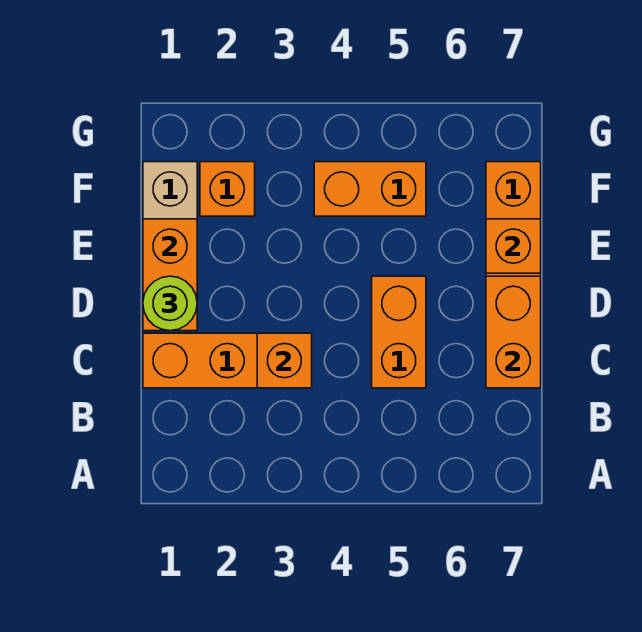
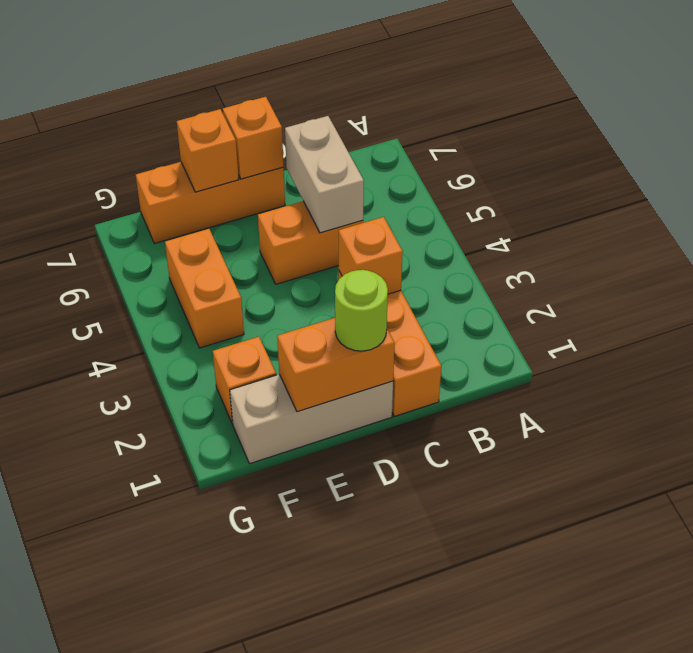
none -> tan brick C5:C6 level 2
orange brick C7:D7 level 2 -> orange brick D7 level 2

